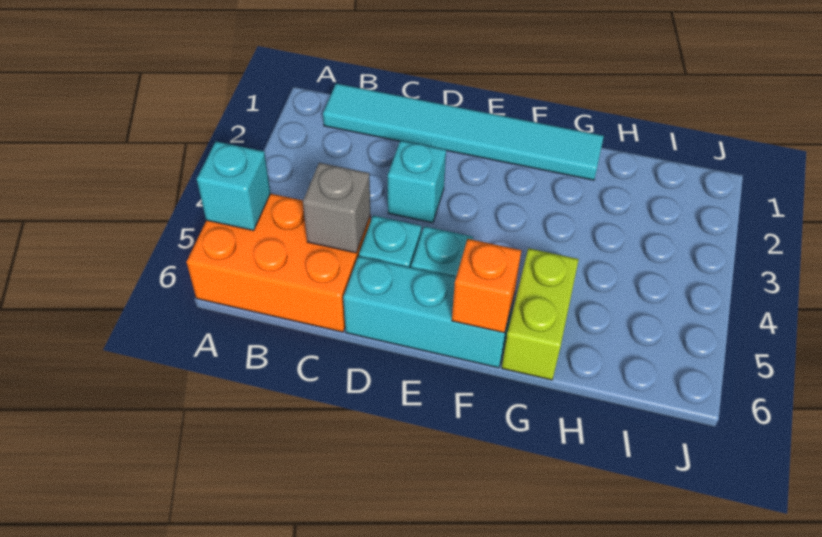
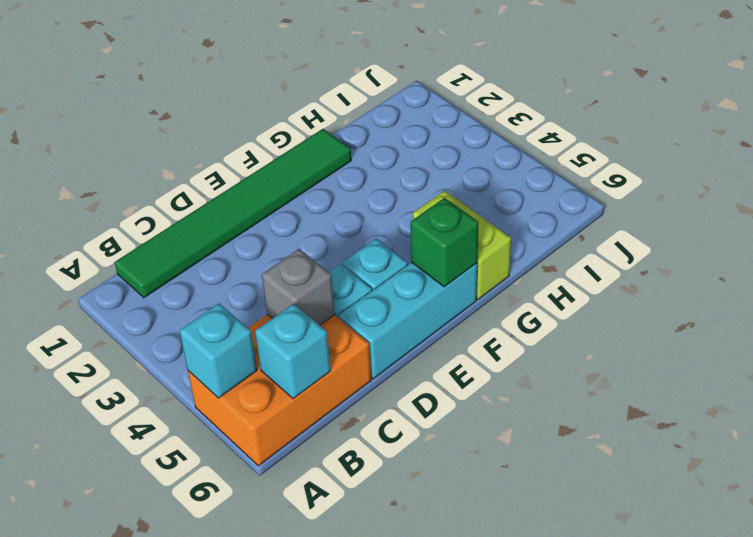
cyan tile B1:G1 level 1 -> green tile B1:G1 level 1
cyan brick D3 level 1 -> cyan brick B6 level 2
orange brick F6 level 2 -> green brick F6 level 2

